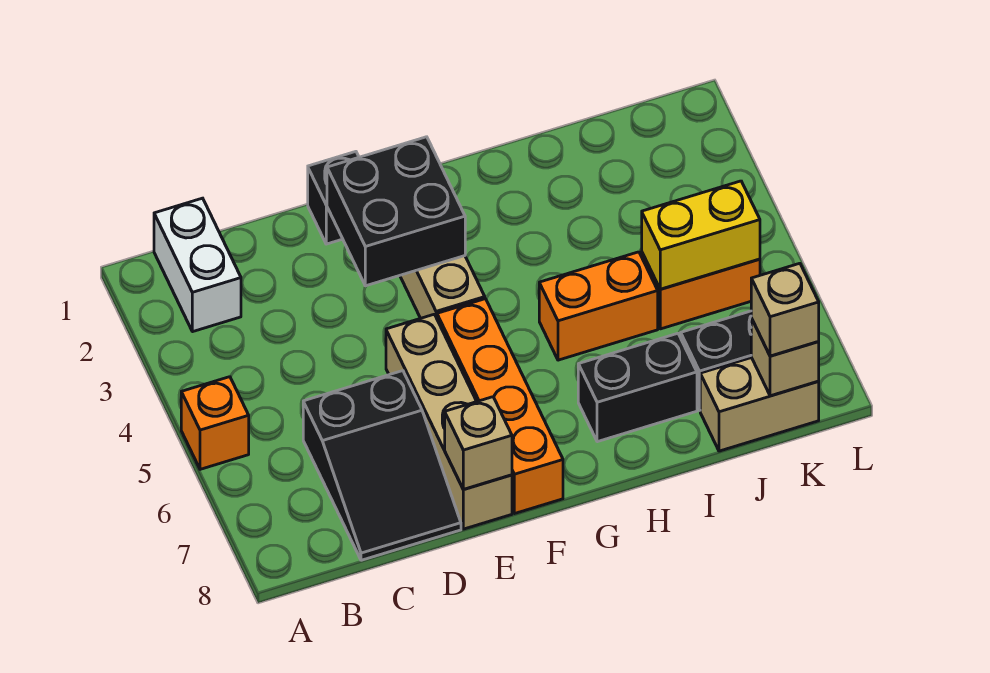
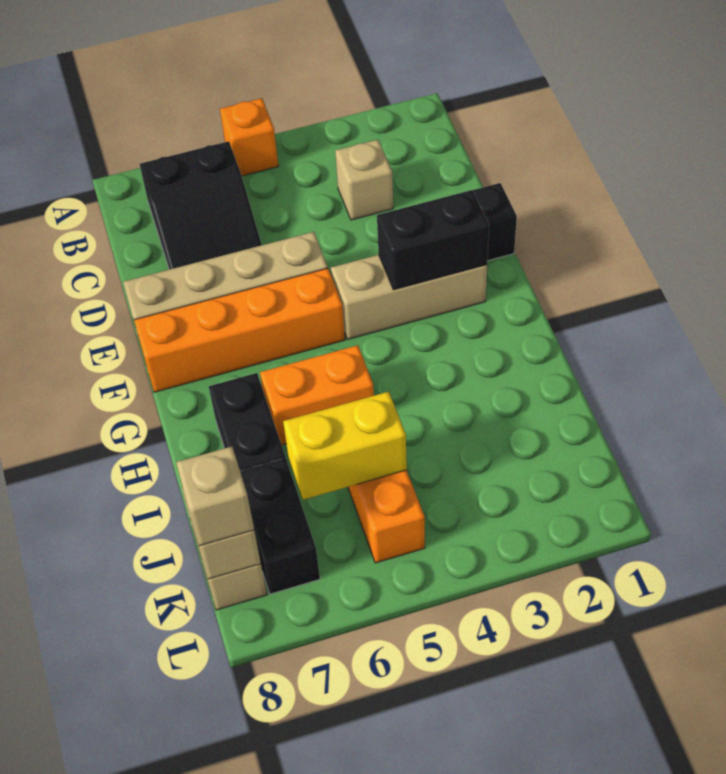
white brick B1:B2 level 1 -> none
black slope C6:D8 level 1 top 6 -> black slope B6:D7 level 1 top B
black brick E2:F3 level 2 -> black brick F2:F3 level 2
tan brick E8 level 2 -> tan brick C3 level 1
orange brick H5:I5 level 1 -> orange brick H5:H6 level 1
yellow brick J5:K5 level 2 -> yellow brick J5:J6 level 2

